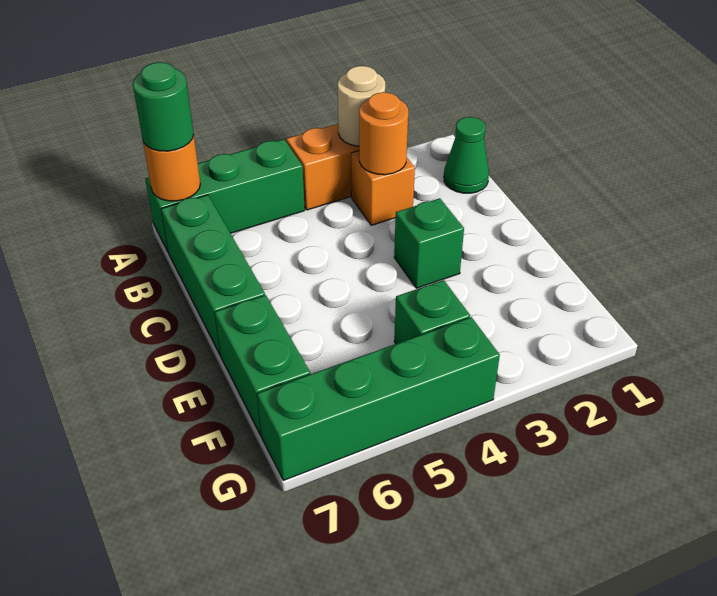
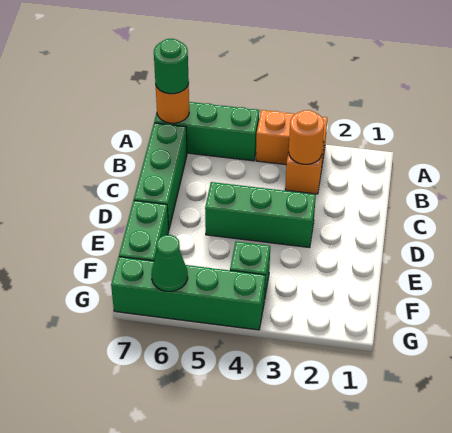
tan round brick A3 level 2 -> none
green cone B1 level 1 -> green cone G6 level 2
green brick D3 level 1 -> green brick D3:D5 level 1

